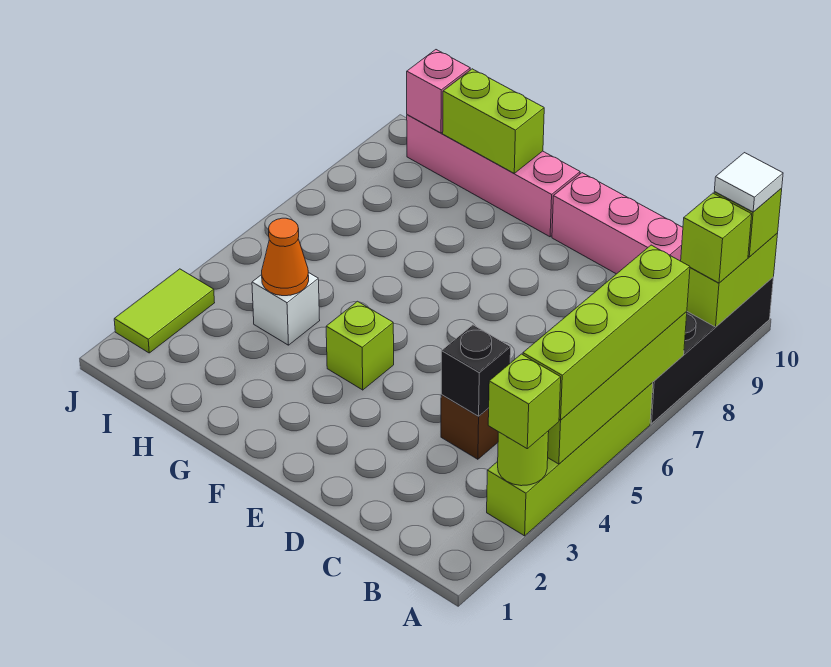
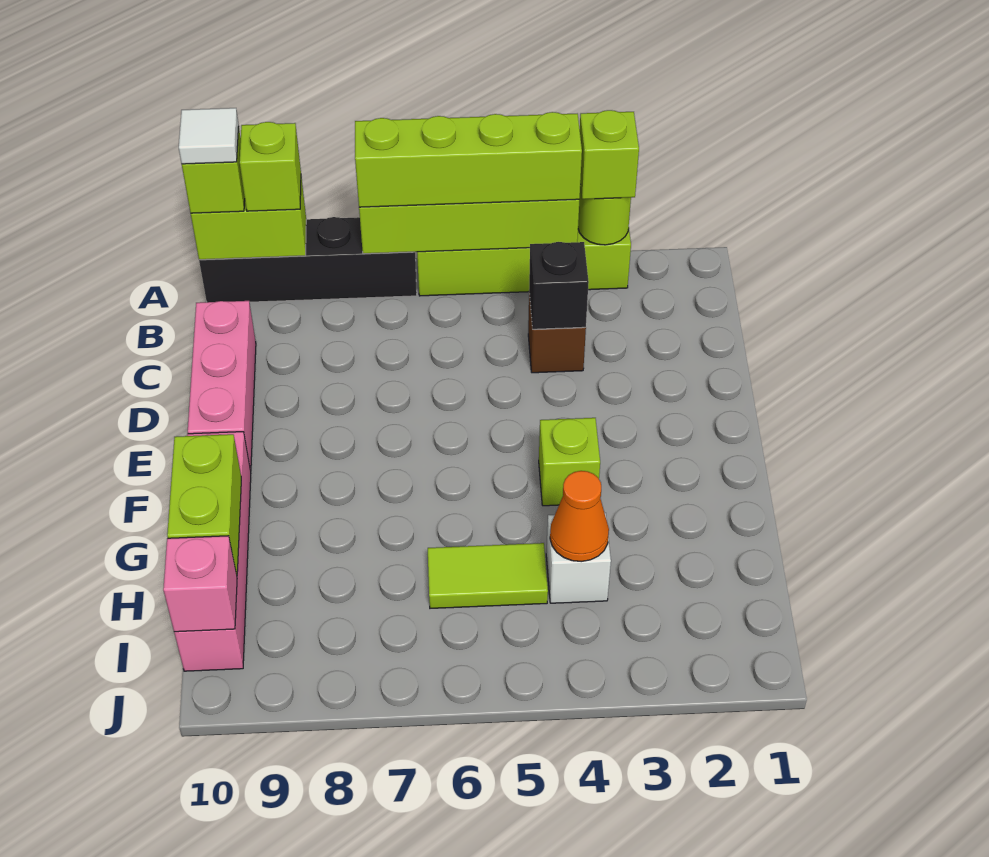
lime tile J2:J3 level 1 -> lime tile H5:H6 level 1

